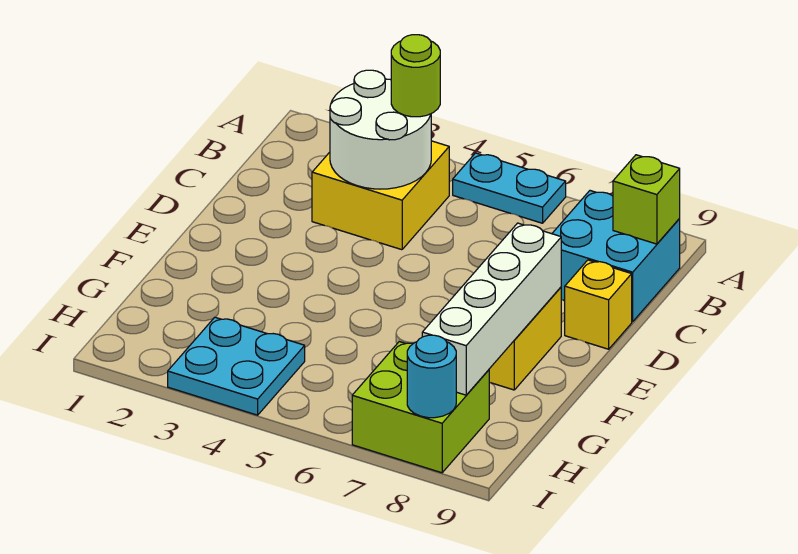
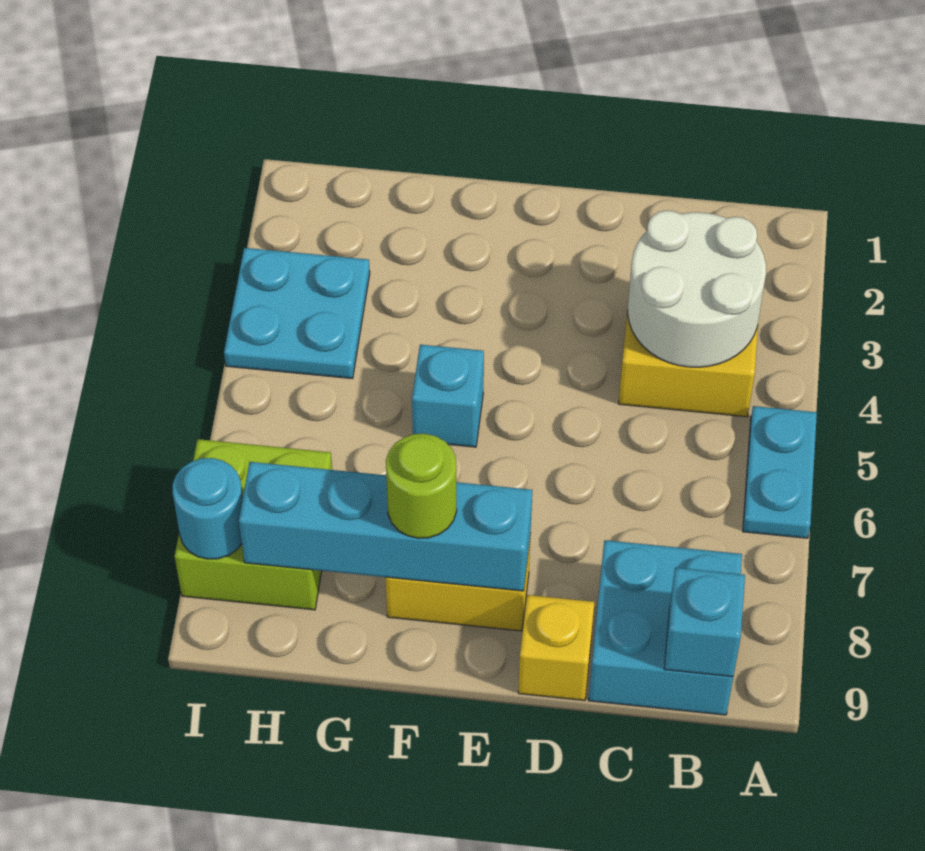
lime round brick B4 level 3 -> lime round brick F8 level 3
lime brick B9 level 2 -> cyan brick B9 level 2
white brick E8:H8 level 2 -> cyan brick E8:H8 level 2
none -> cyan brick F5 level 1

